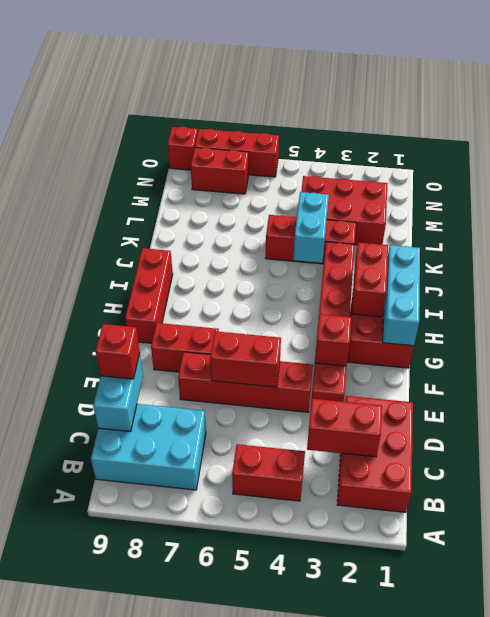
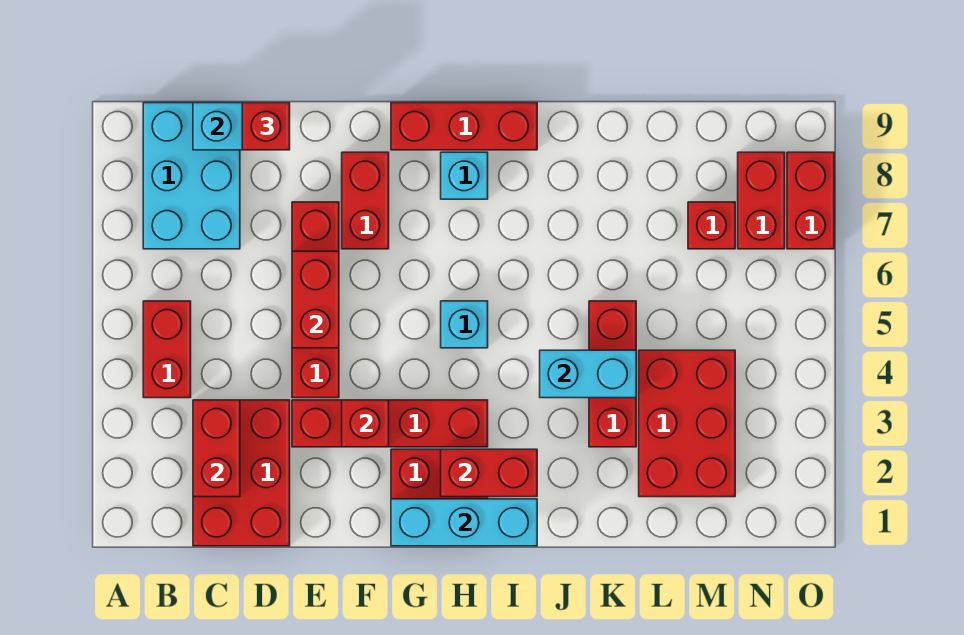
red brick B1:D2 level 1 -> red brick C1:D3 level 1
red brick E3:J3 level 1 -> red brick E3:H3 level 1
none -> cyan brick H5 level 1
none -> cyan brick H8 level 1
red brick O6:O8 level 1 -> red brick O7:O8 level 1
red brick O9 level 1 -> red brick M7 level 1

